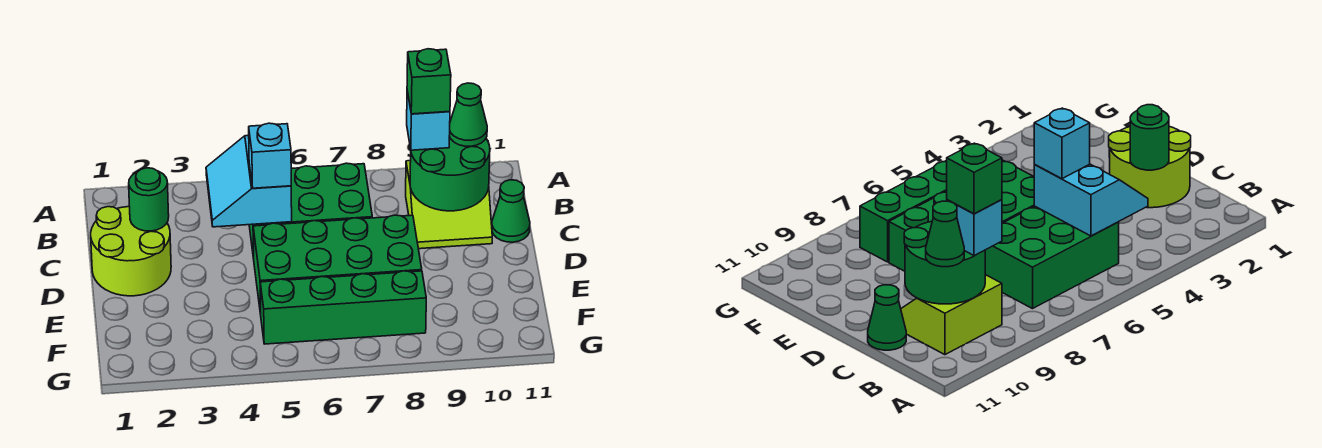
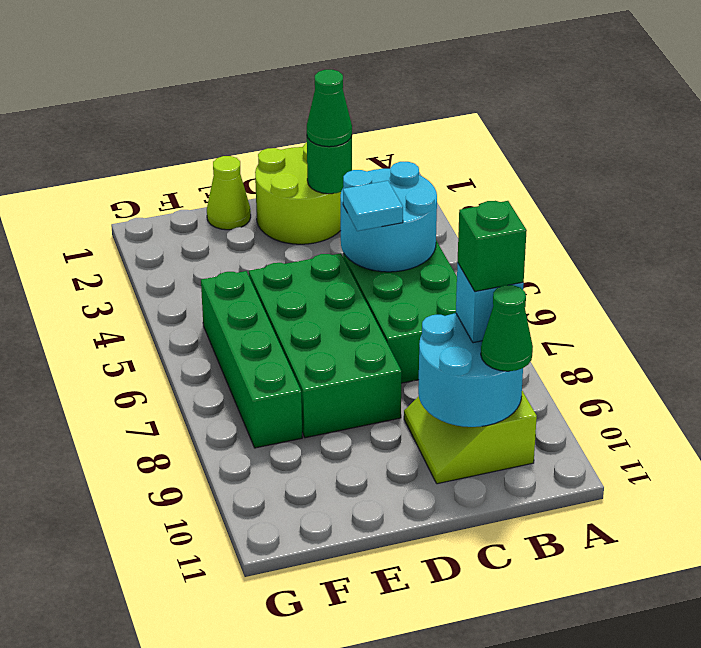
cyan slope B4:C5 level 2 top 5 -> cyan round brick B4:C5 level 2
green round brick B9:C10 level 2 -> cyan round brick B9:C10 level 2
cyan brick C5 level 3 -> cyan tile C5 level 3
green cone C11 level 1 -> green cone C2 level 3
none -> lime cone E1 level 1

